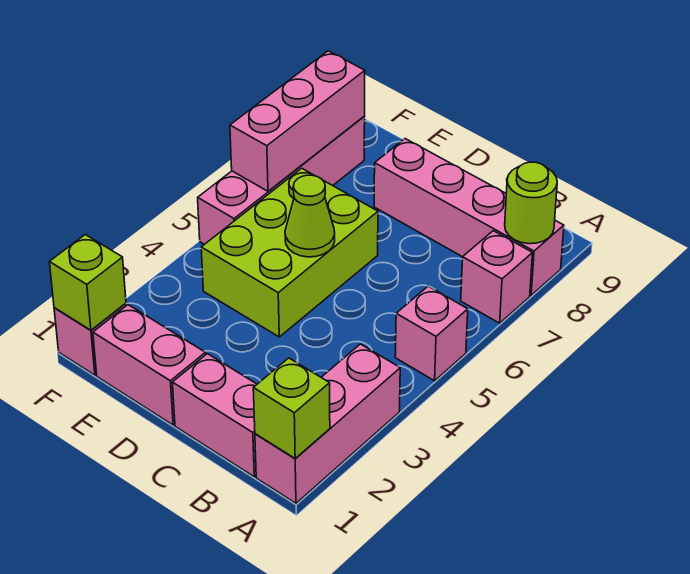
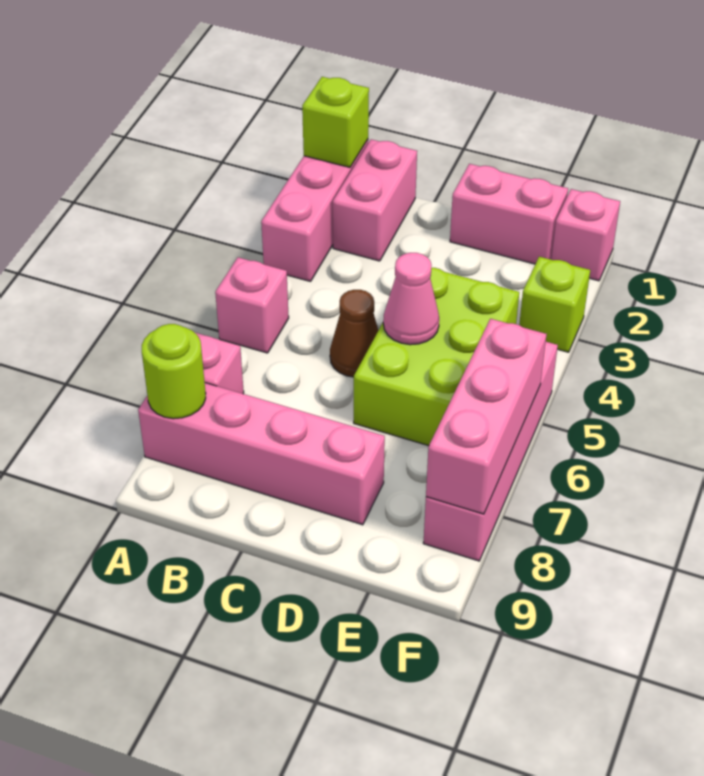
pink brick B1:C1 level 1 -> pink brick B1:B2 level 1
none -> brown cone C5 level 1
lime cone D5 level 2 -> pink cone D5 level 2
lime brick F1 level 2 -> lime brick F3 level 1

